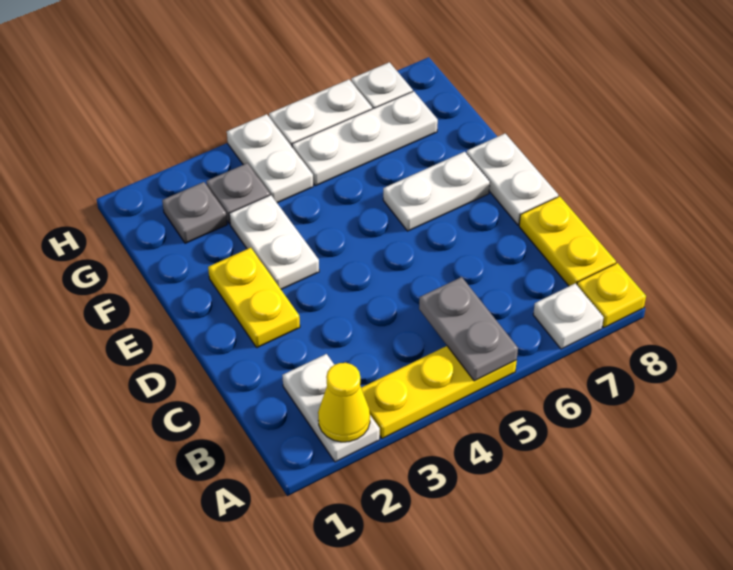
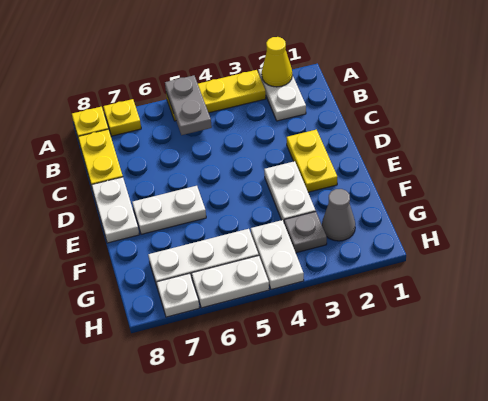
white plate A7 level 1 -> yellow plate A7 level 1
grey plate G2 level 1 -> grey cone G2 level 1

